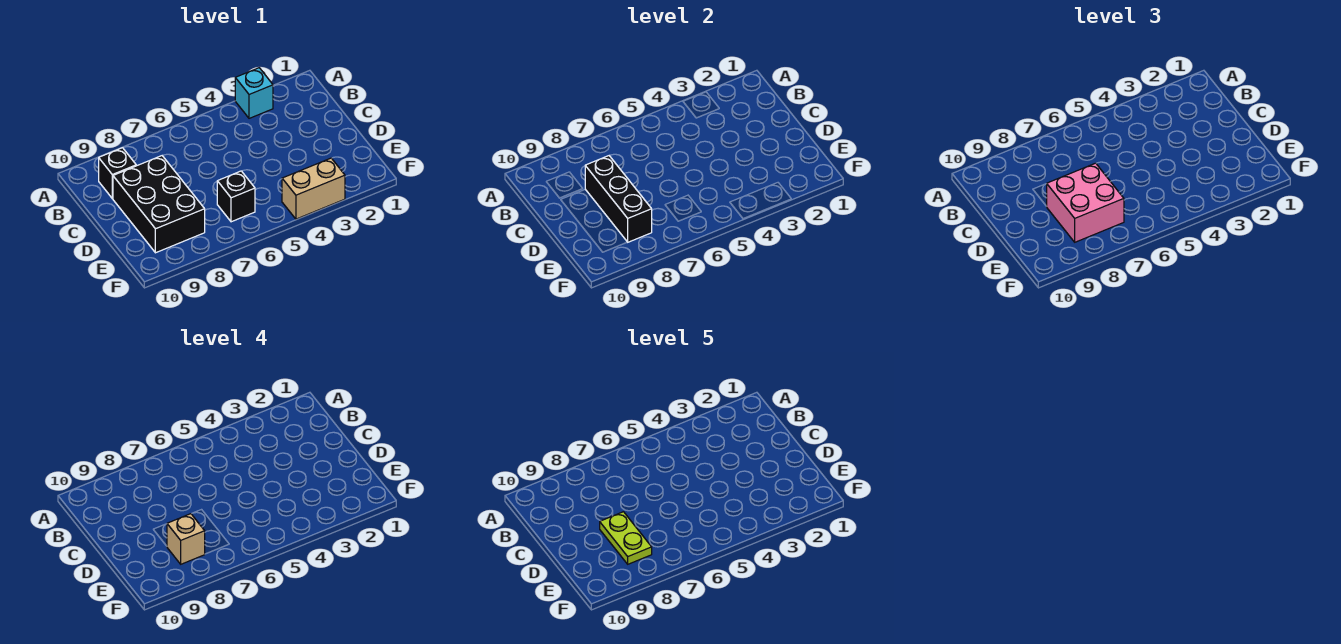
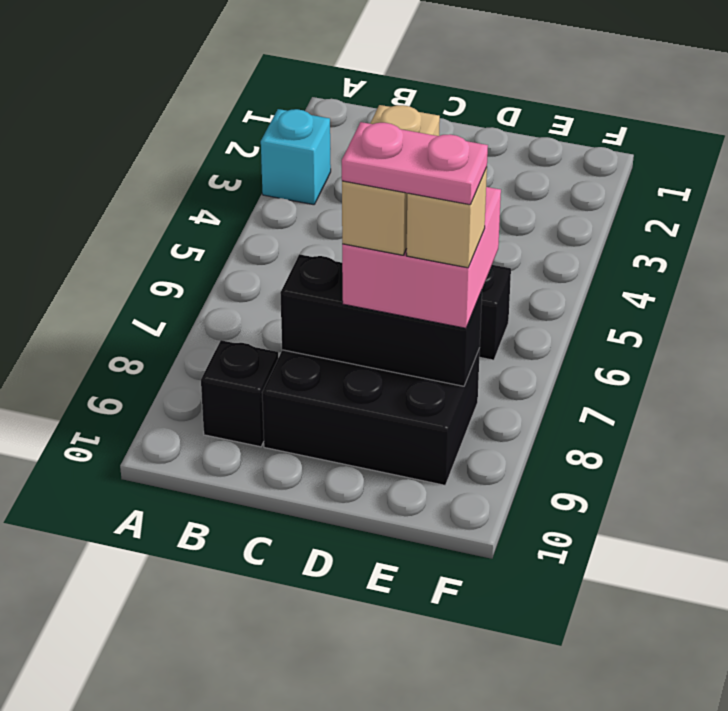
lime plate D8:E8 level 5 -> pink plate D8:E8 level 5
tan brick F3:F4 level 1 -> tan brick D7:D8 level 4

